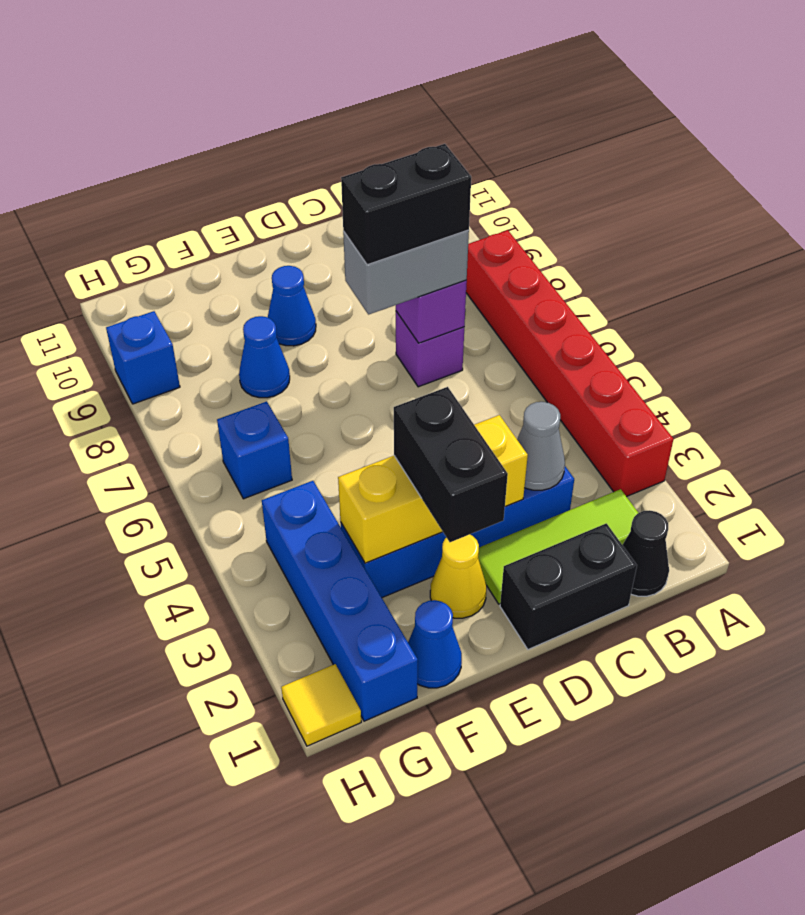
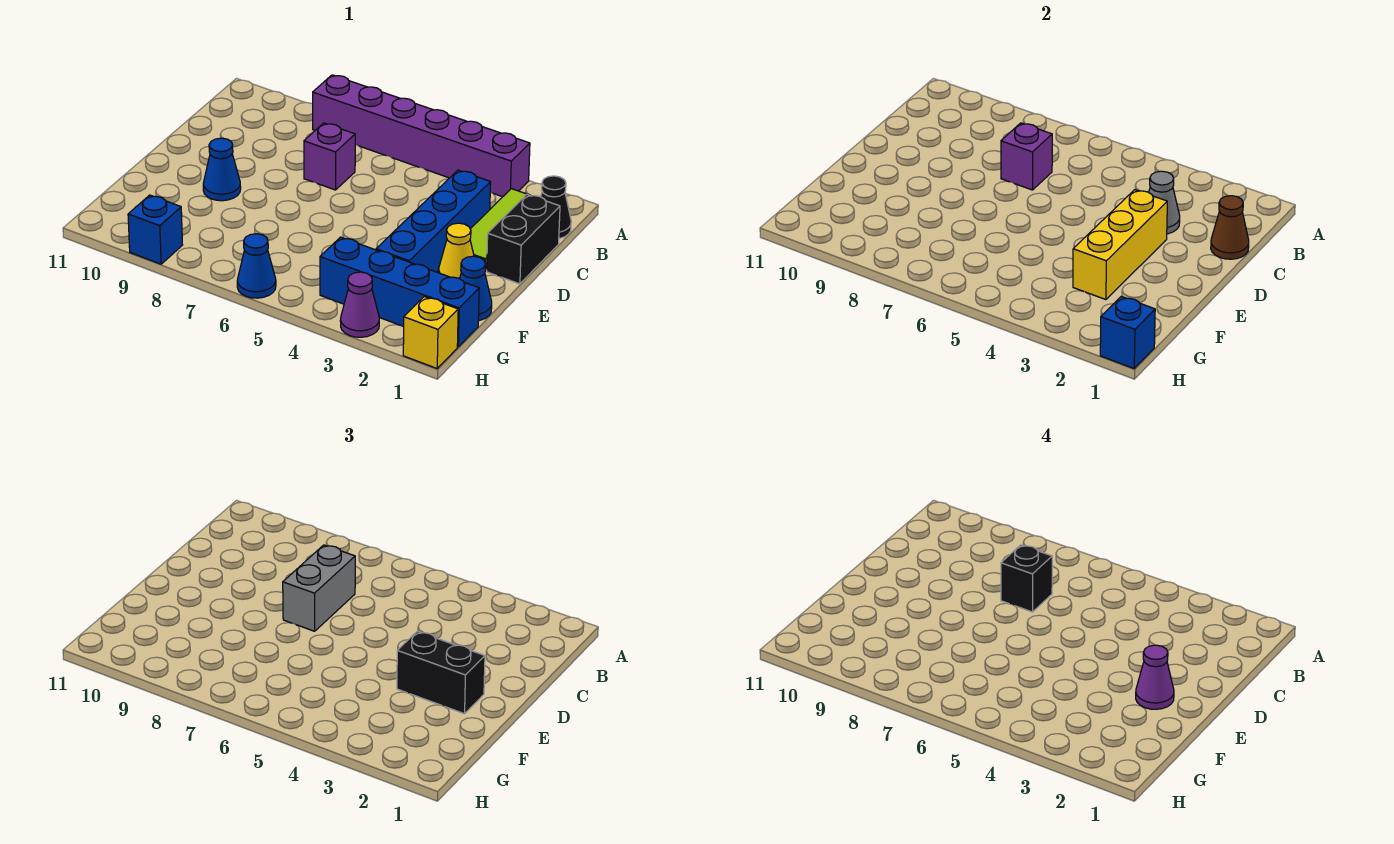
red brick A3:A8 level 1 -> purple brick A3:A8 level 1
none -> brown cone C1 level 2
black brick C7:D7 level 4 -> black brick C7 level 4
none -> purple cone E2 level 4
blue cone F8 level 1 -> blue cone H6 level 1
blue brick G6 level 1 -> blue brick H1 level 2
yellow tile H1 level 1 -> yellow brick H1 level 1
none -> purple cone H3 level 1

